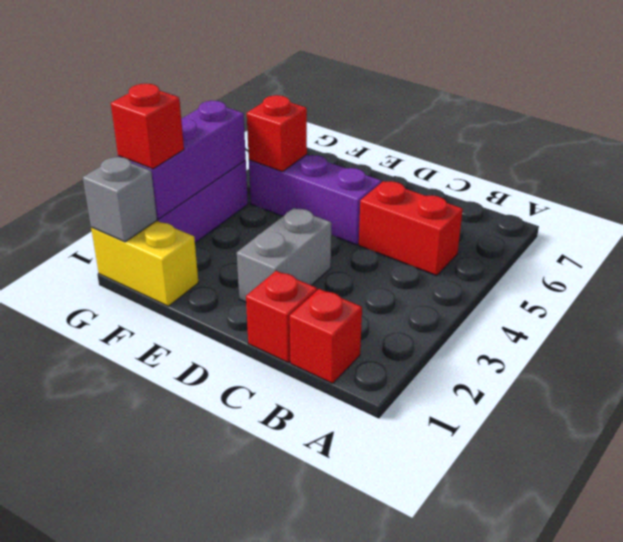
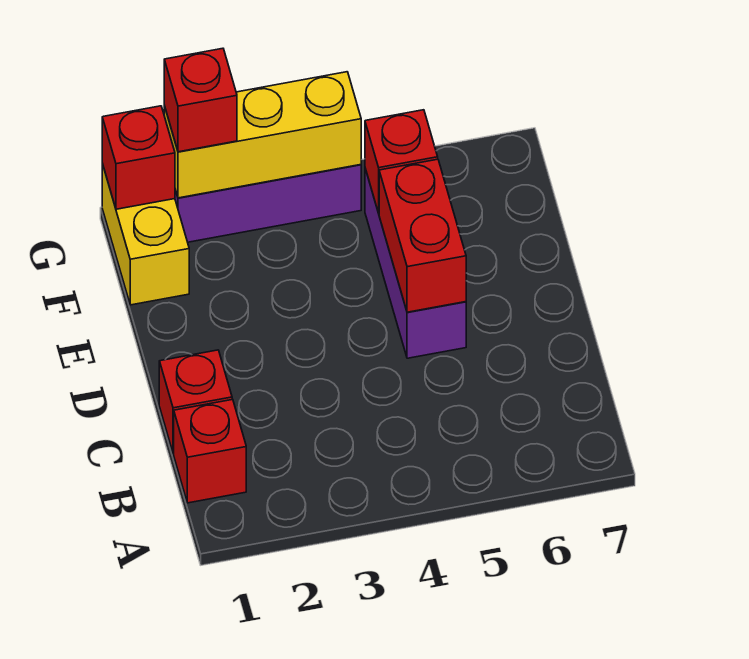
red brick B5:C5 level 1 -> red brick D5:E5 level 2
grey brick D2:D3 level 1 -> none
grey brick G1 level 2 -> red brick G1 level 2
purple brick G2:G4 level 2 -> yellow brick G2:G4 level 2

